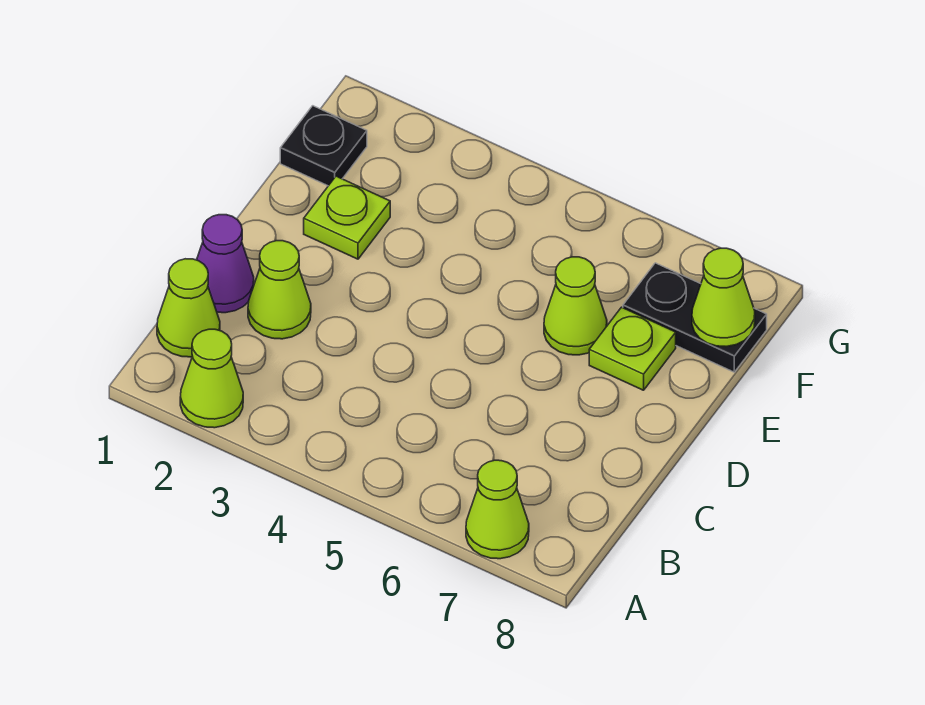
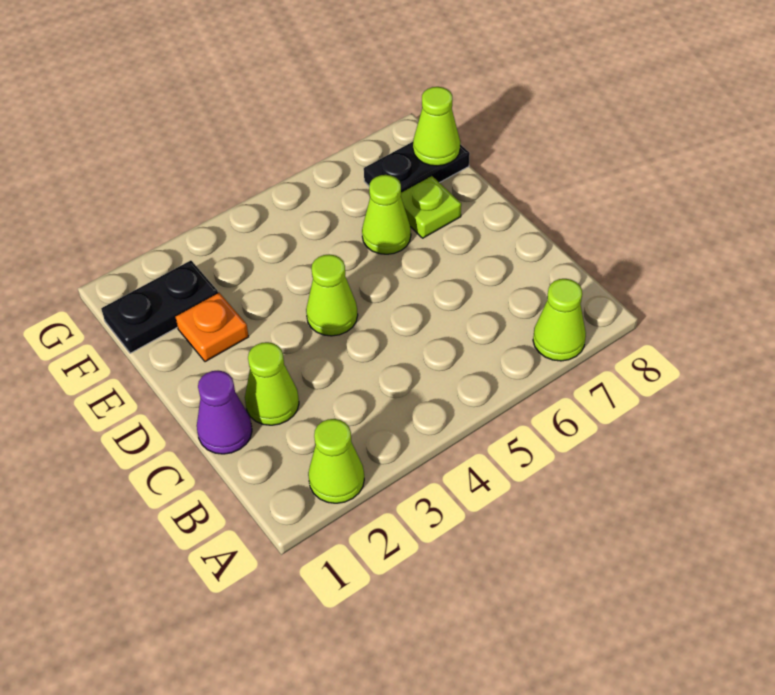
lime cone B1 level 1 -> lime cone D4 level 1
lime plate E2 level 1 -> orange plate E2 level 1
black plate F1 level 1 -> black plate F1:F2 level 1

